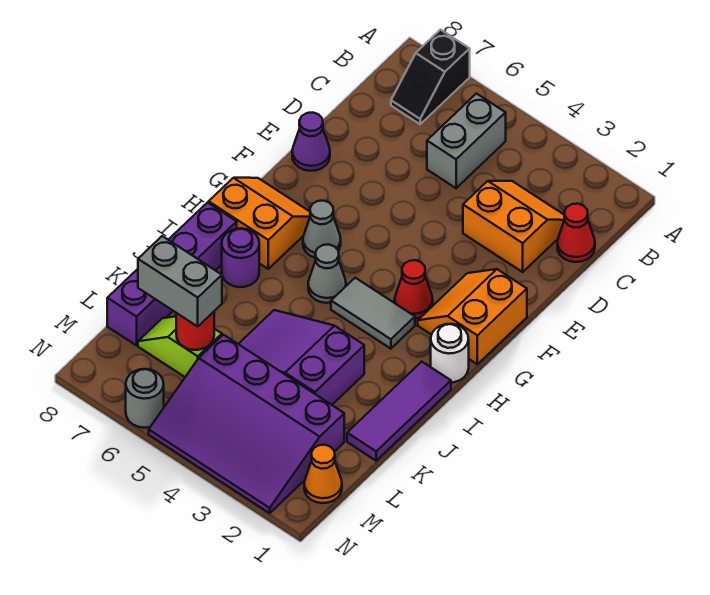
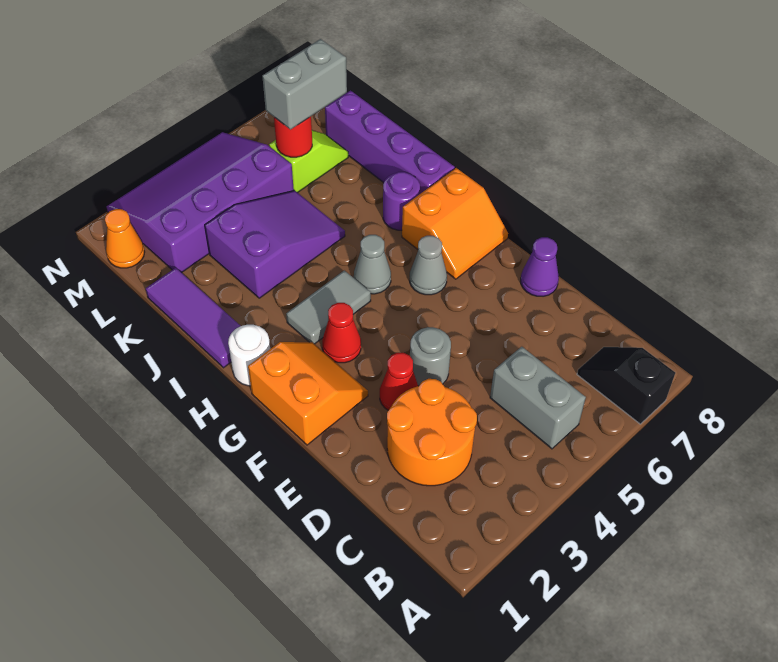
red cone C1 level 1 -> red cone E3 level 1
orange slope C2:D3 level 1 top D -> orange round brick C2:D3 level 1
grey round brick N6 level 1 -> grey round brick E4 level 1

